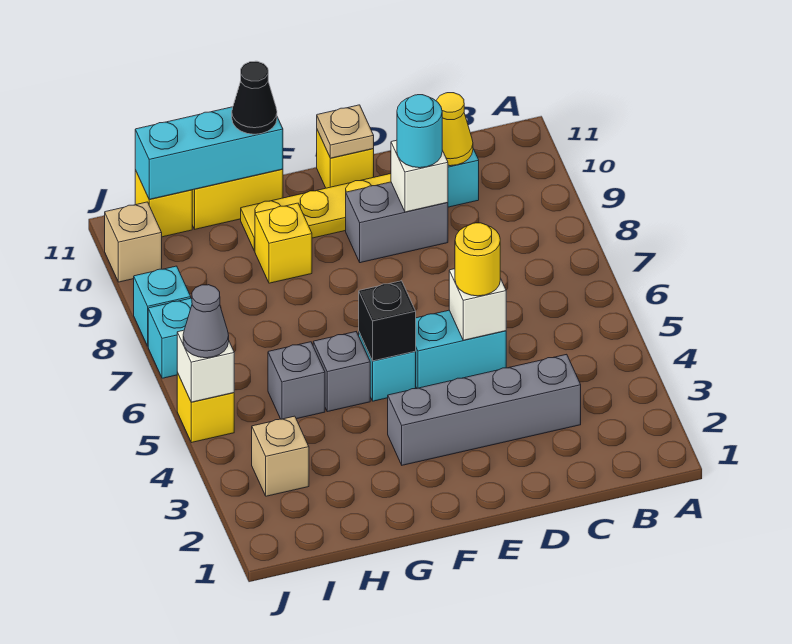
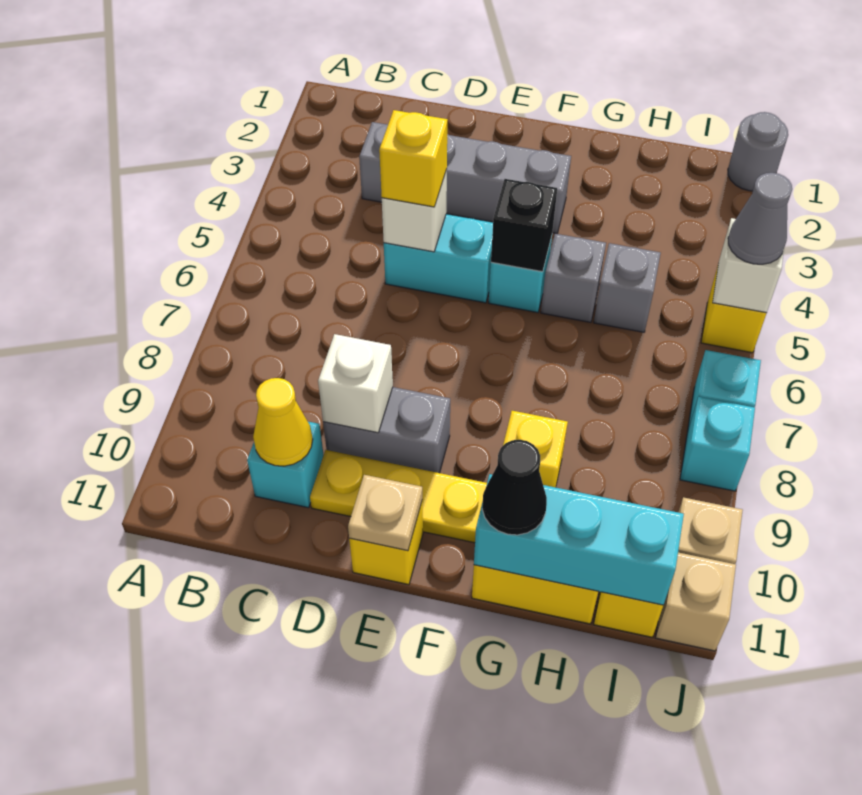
yellow round brick D5 level 3 -> yellow brick D5 level 3
cyan round brick D9 level 3 -> none
tan brick I3 level 1 -> tan brick J11 level 1
none -> grey round brick J1 level 1

